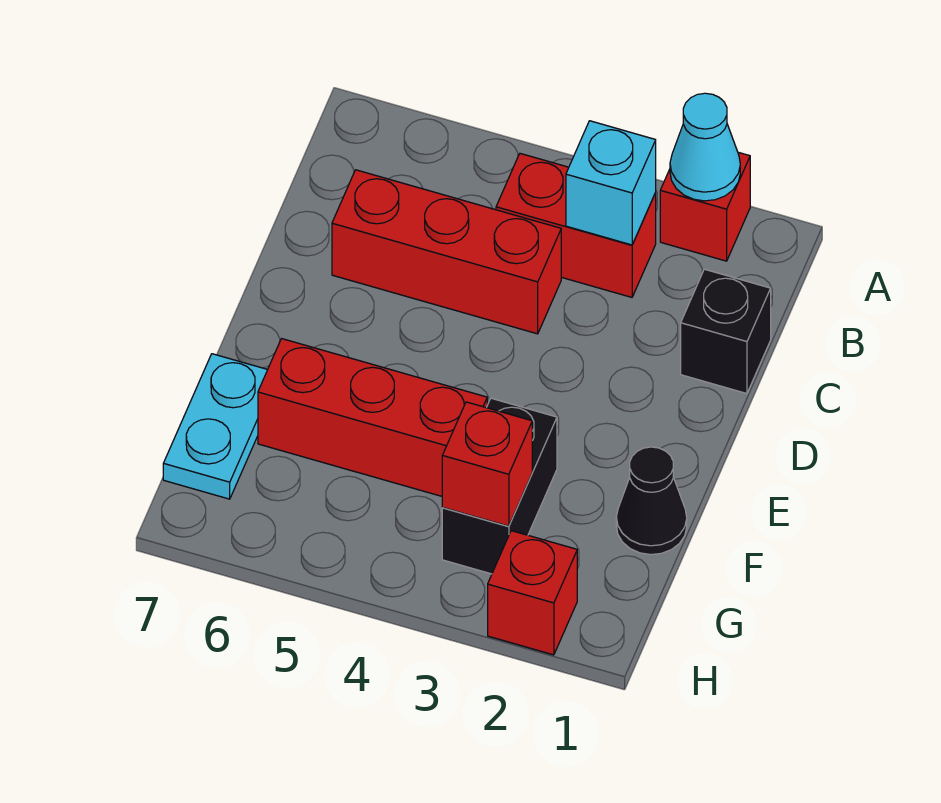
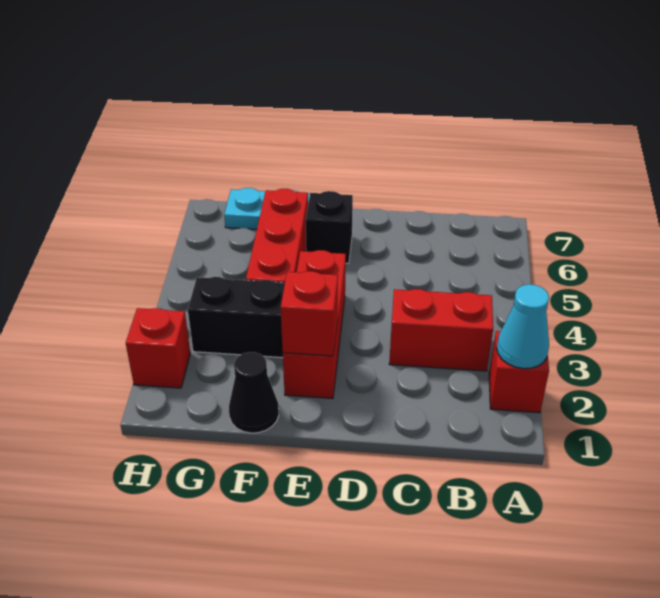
red brick B3:B4 level 1 -> red brick B3:C3 level 1
cyan brick B3 level 2 -> none
black brick C1 level 1 -> black brick E6 level 1
red brick C4:C6 level 1 -> red brick E2:E4 level 1
red brick G3 level 2 -> red brick E2 level 2

